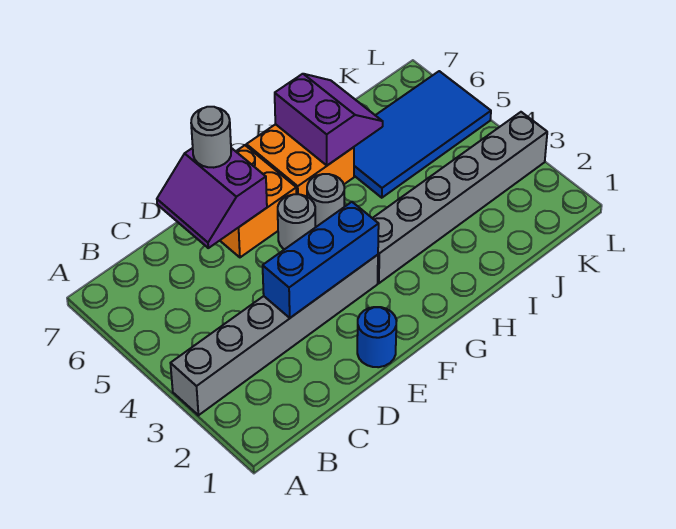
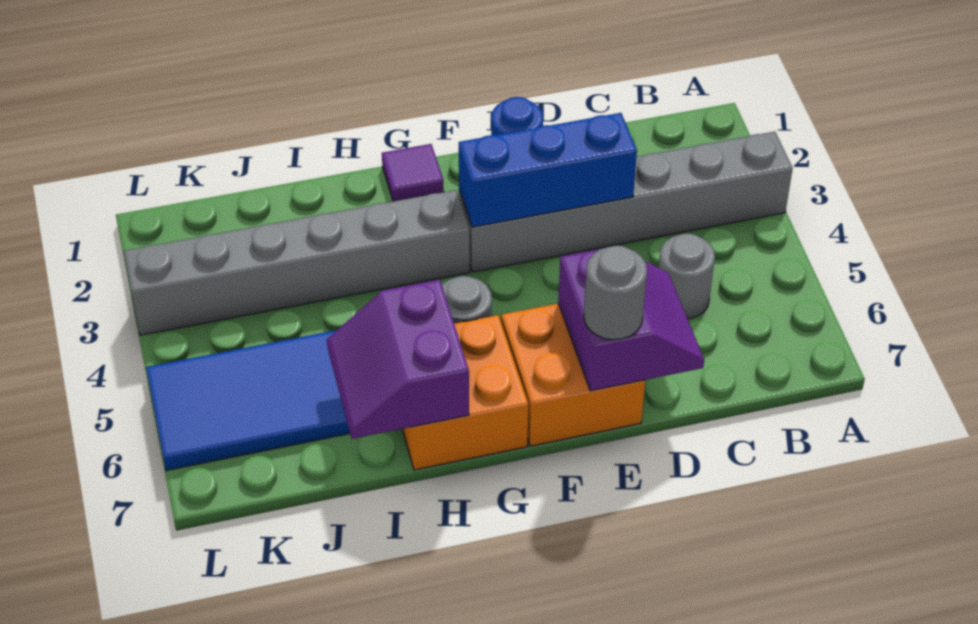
grey round brick F5 level 1 -> grey round brick C5 level 1
none -> purple tile G1 level 1

